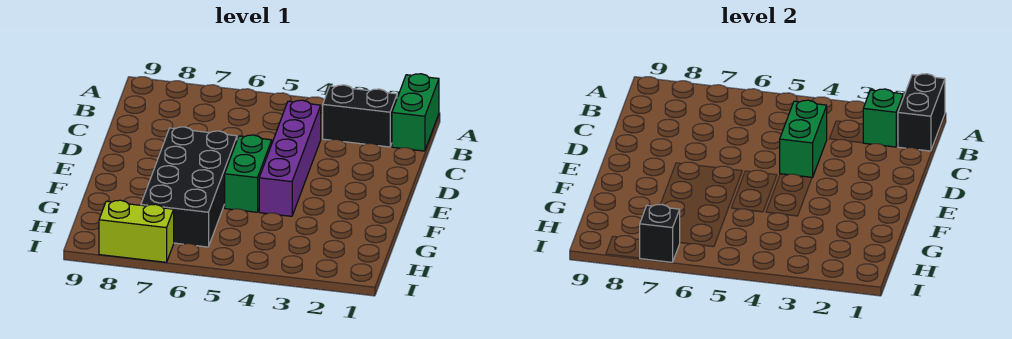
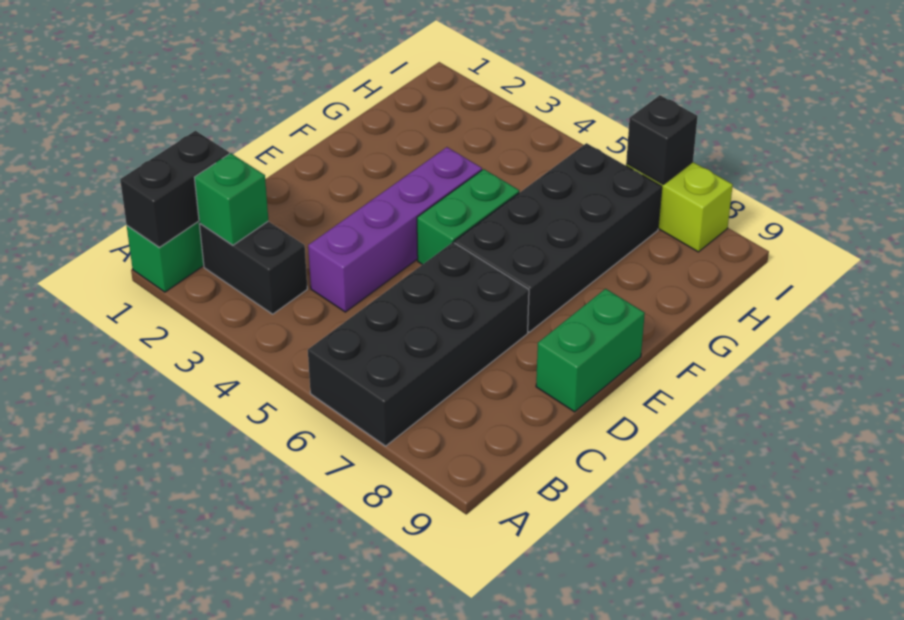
none -> black brick A6:D7 level 1
green brick C4:D4 level 2 -> green brick D9:E9 level 1

